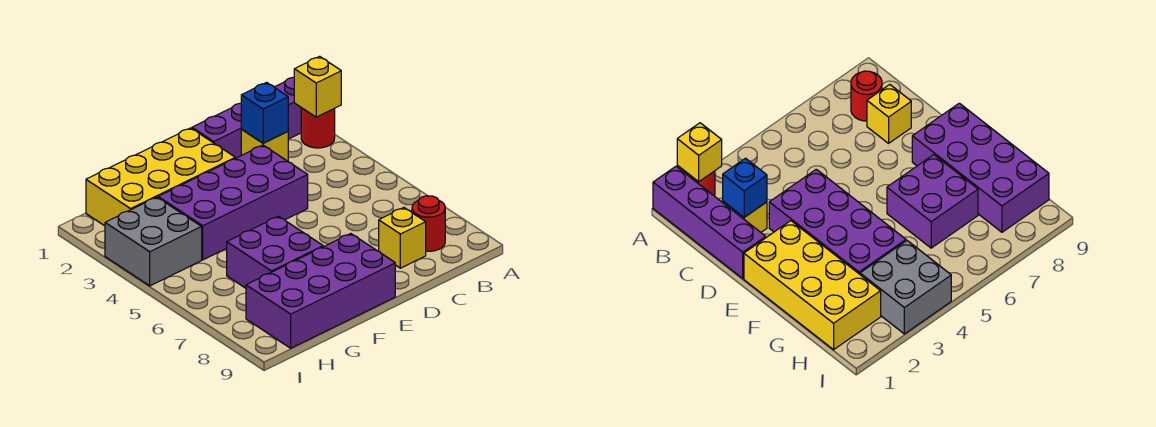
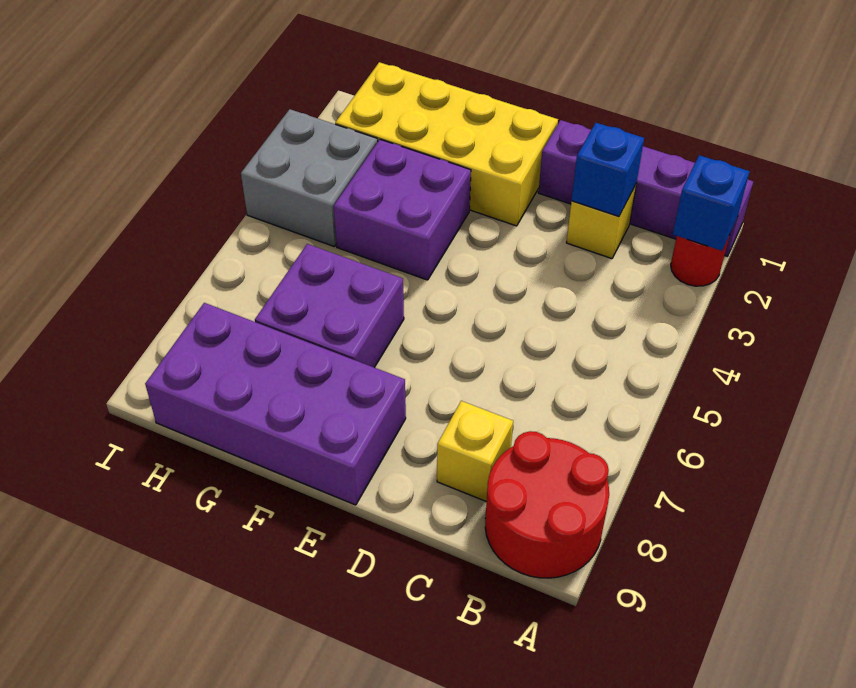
yellow brick A2 level 2 -> blue brick A2 level 2
red round brick B8 level 1 -> red round brick A8:B9 level 1
purple brick D3:G4 level 1 -> purple brick F3:G4 level 1

